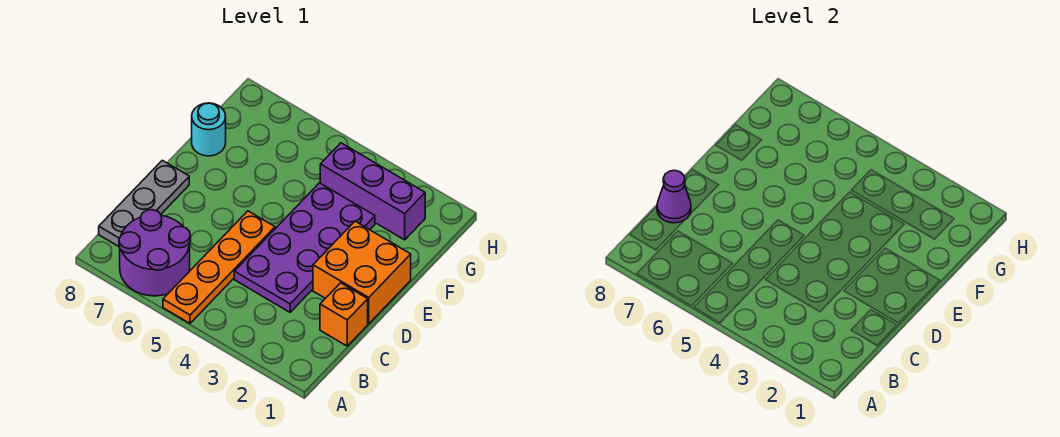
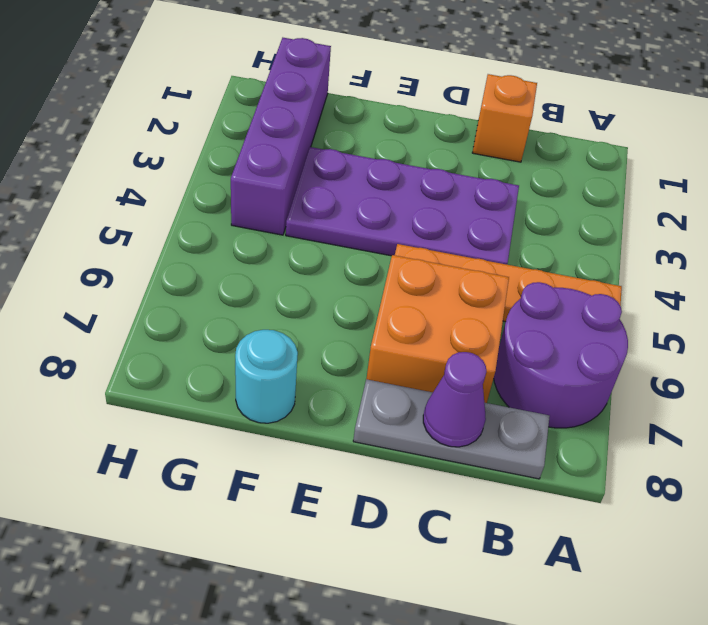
orange brick D1:E2 level 1 -> orange brick C6:D7 level 1
purple brick G2:G4 level 1 -> purple brick G1:G4 level 1

